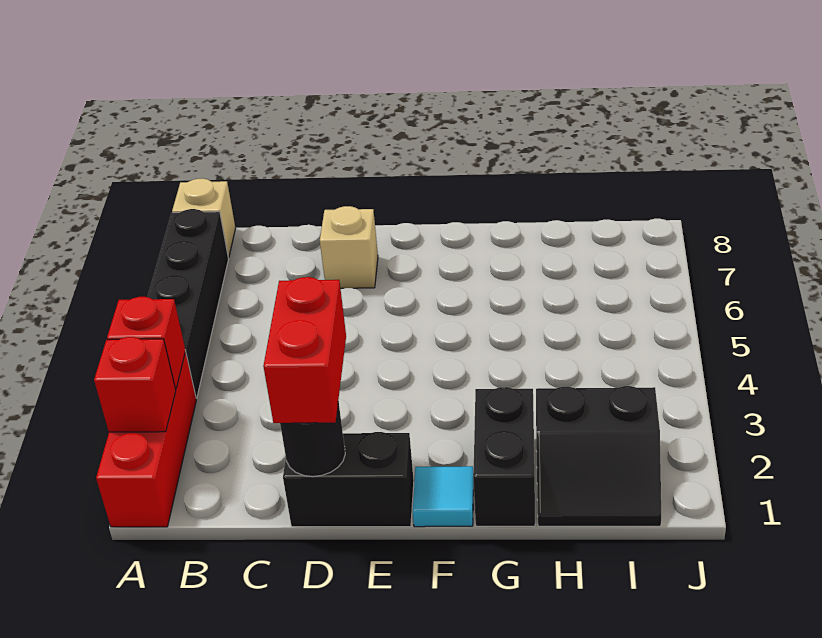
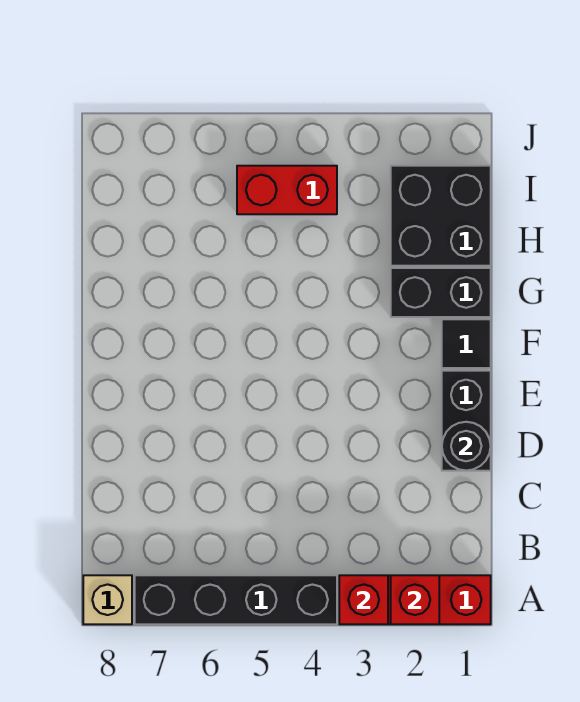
red brick D1:D2 level 3 -> red brick I4:I5 level 1
tan brick D7 level 1 -> none
cyan tile F1 level 1 -> black tile F1 level 1
black slope H1:I2 level 1 top 2 -> black brick H1:I2 level 1

